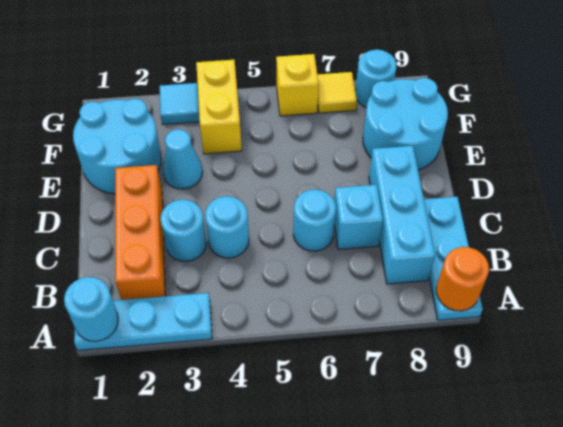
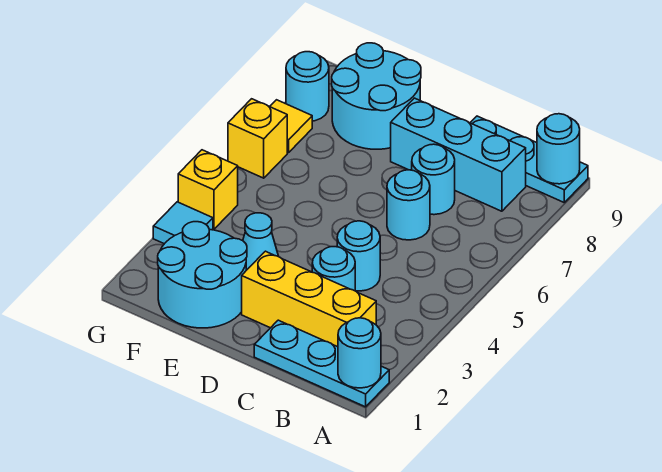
cyan plate A1:A3 level 1 -> cyan plate A1:C1 level 1
orange round brick A9 level 2 -> cyan round brick A9 level 2
orange brick B2:D2 level 1 -> yellow brick B2:D2 level 1
cyan brick C7 level 1 -> cyan round brick C7 level 1
yellow brick F4:G4 level 1 -> yellow brick G4 level 1

